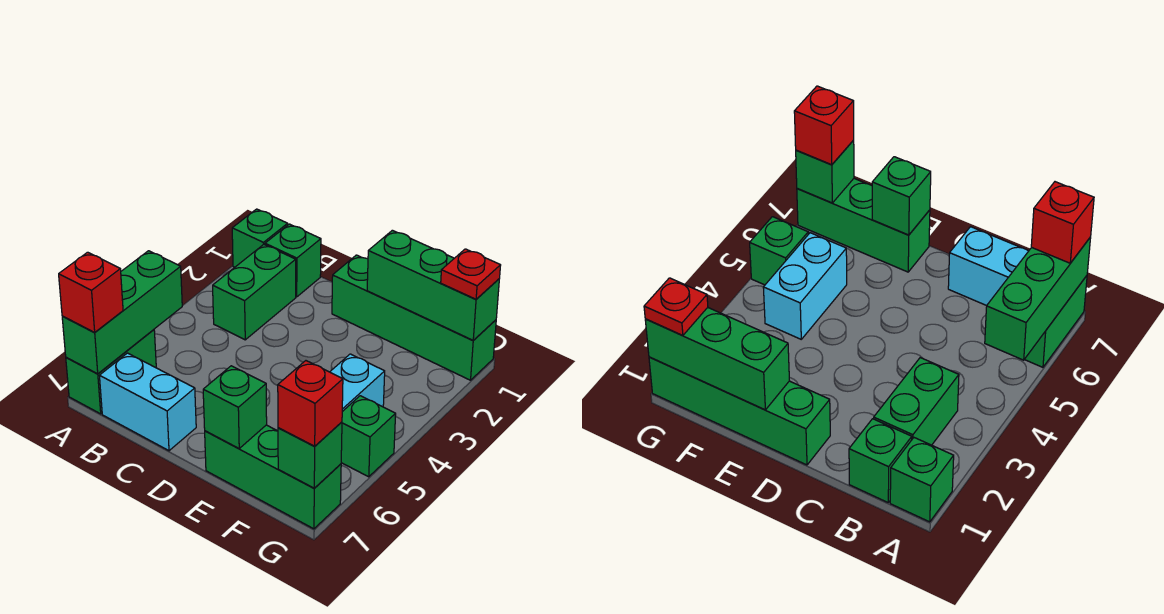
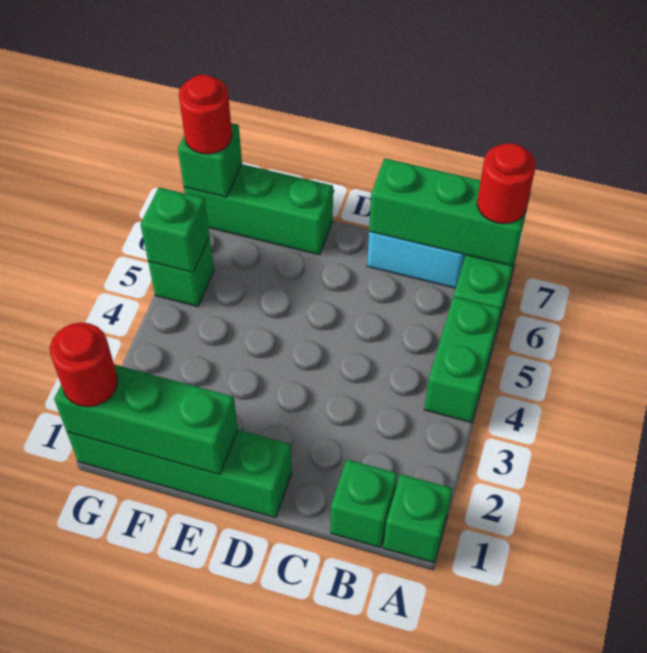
green brick A5:A7 level 2 -> green brick A7:C7 level 2
red brick A7 level 3 -> red round brick A7 level 3
green brick B2:B3 level 1 -> green brick A4:A5 level 1
green brick E7 level 2 -> green brick G5 level 2
cyan brick F4:F5 level 1 -> none
red plate G1 level 3 -> red round brick G1 level 3
red brick G7 level 3 -> red round brick G7 level 3

